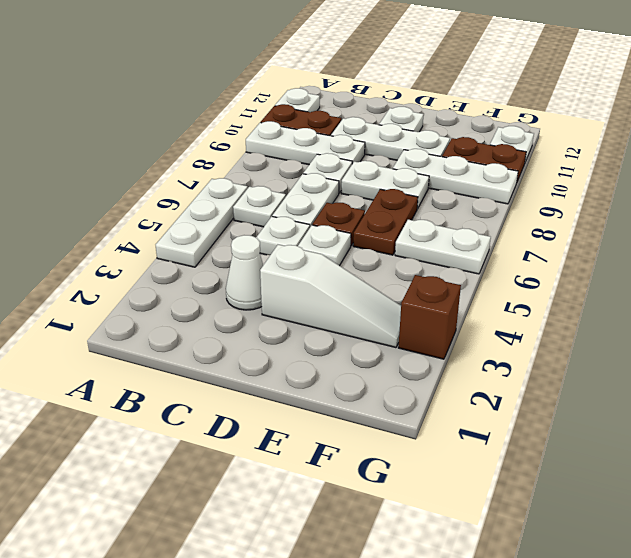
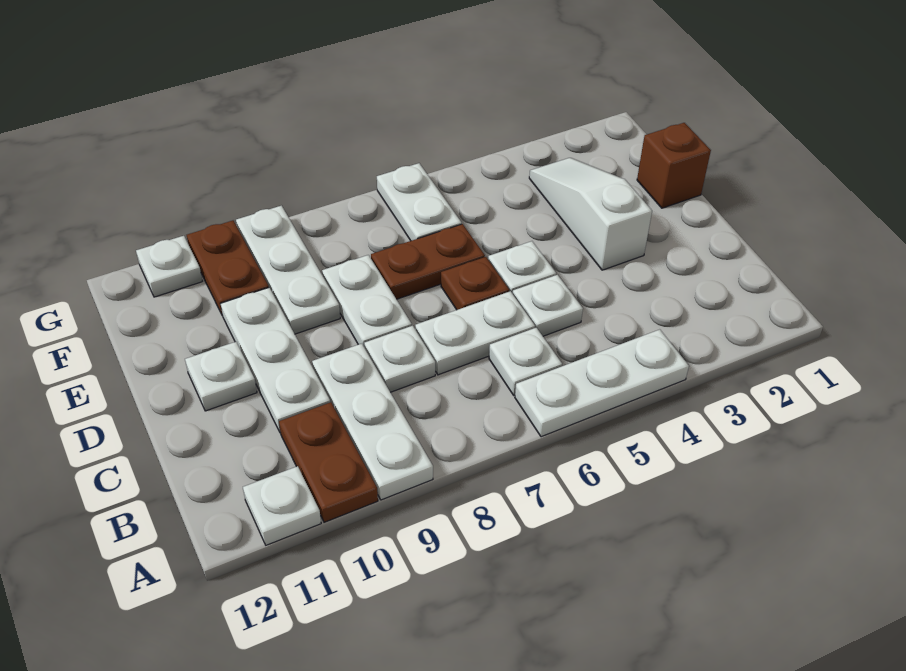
white cone C3 level 1 -> none
brown brick G3 level 1 -> brown brick E1 level 1

